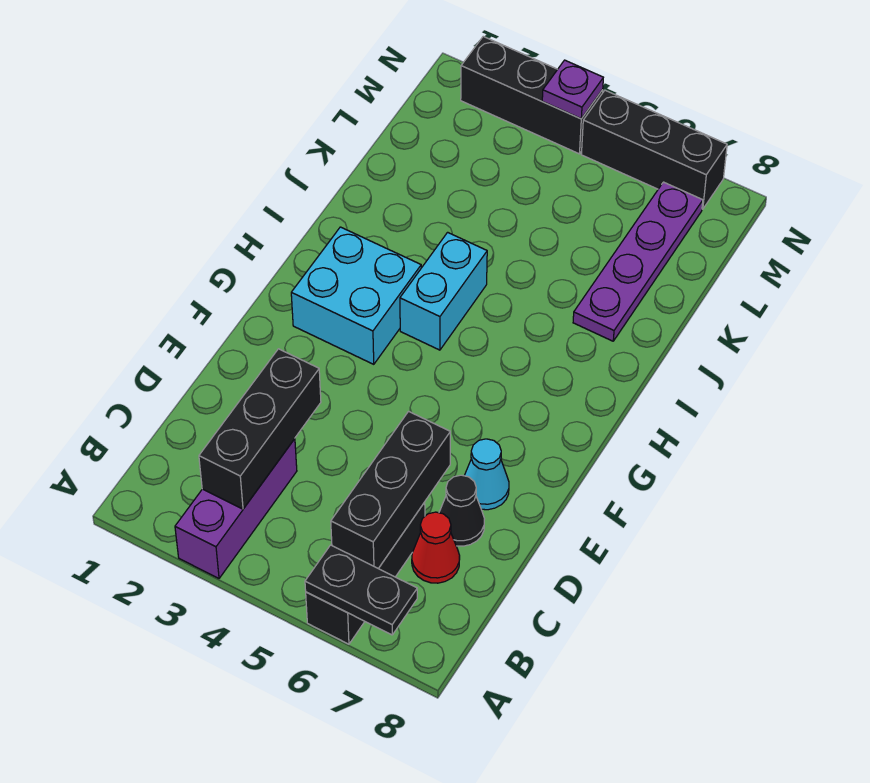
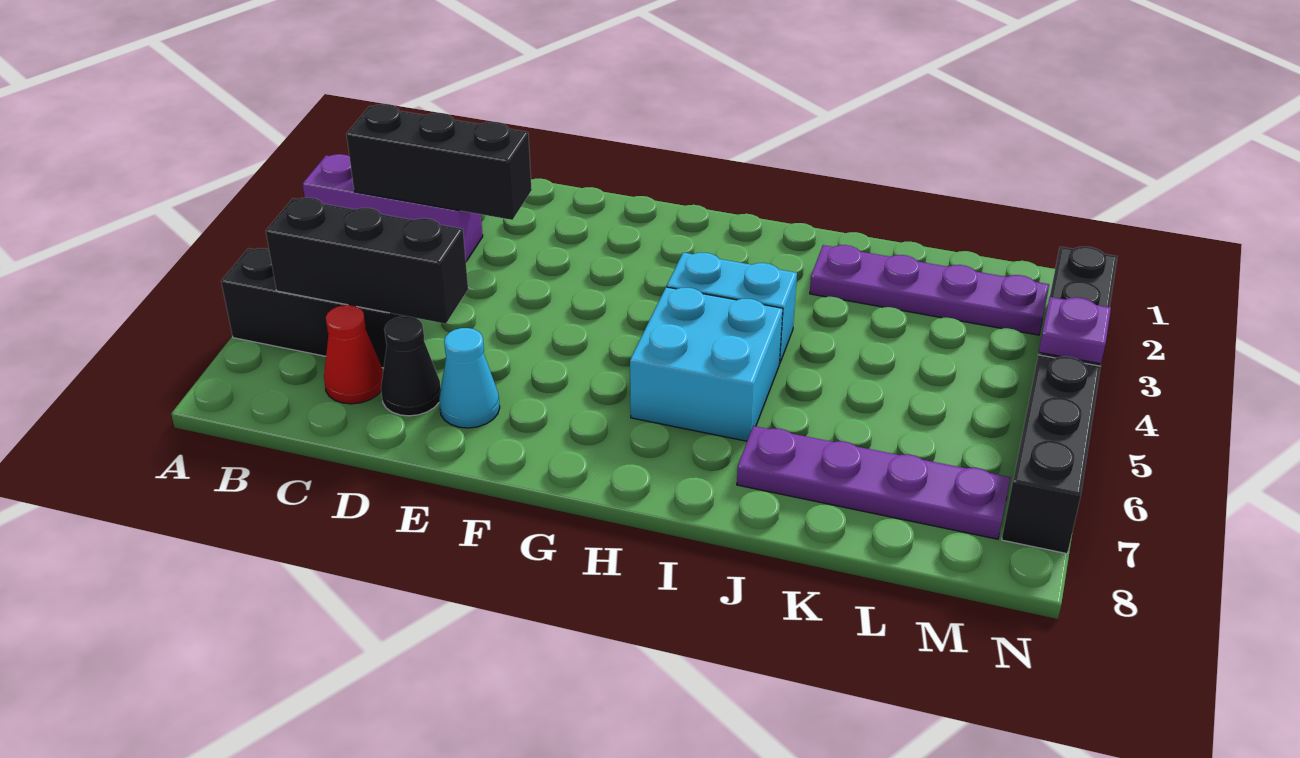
black plate A6:A7 level 2 -> none
cyan brick G2:H3 level 1 -> cyan brick H5:I6 level 1
none -> purple plate J2:M2 level 1

